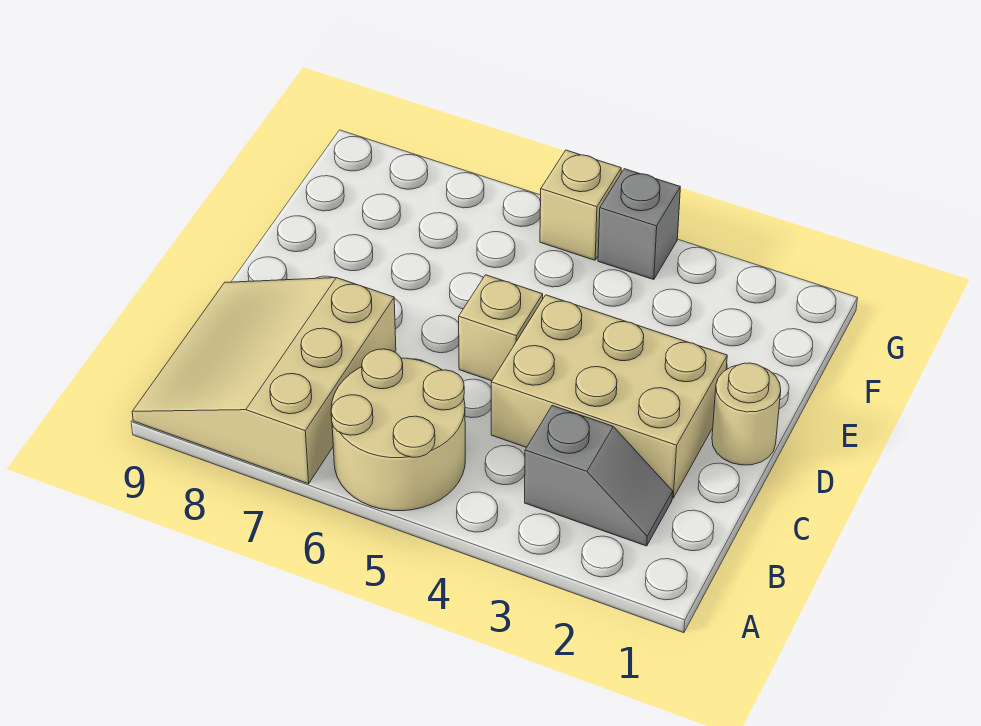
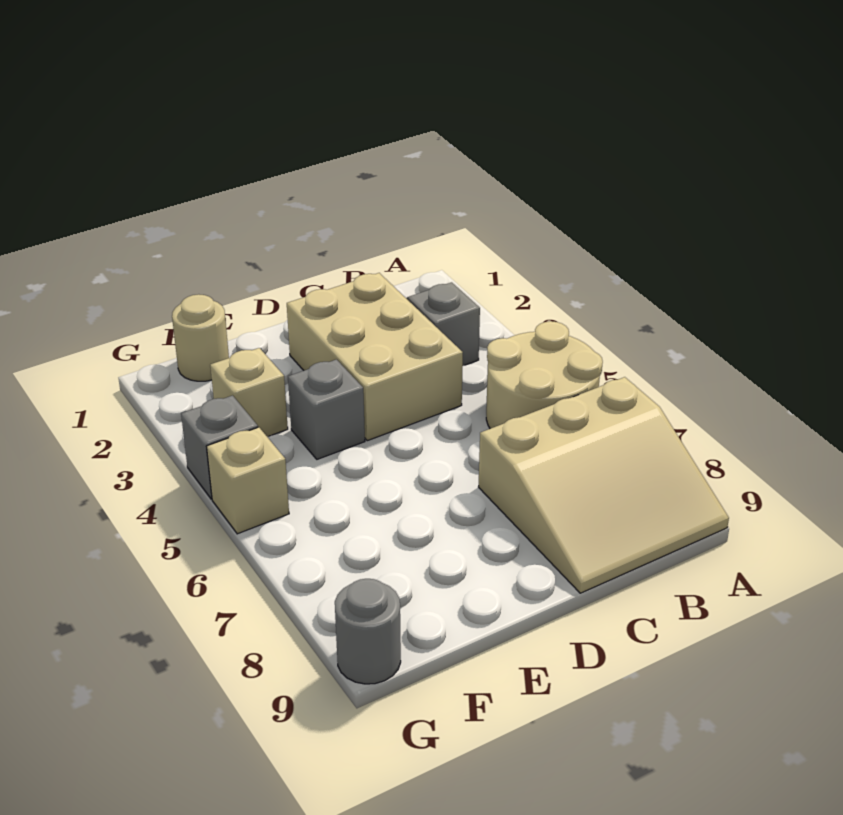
tan round brick D1 level 1 -> tan round brick F1 level 1
tan brick D5 level 1 -> tan brick F3 level 1
none -> grey brick E4 level 1
none -> grey round brick G9 level 1

